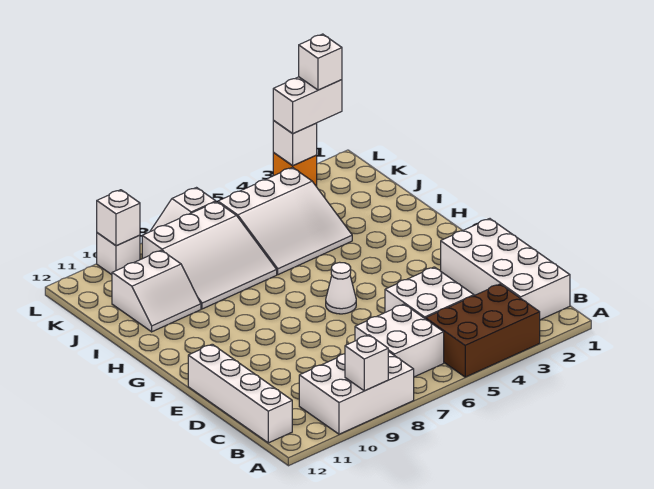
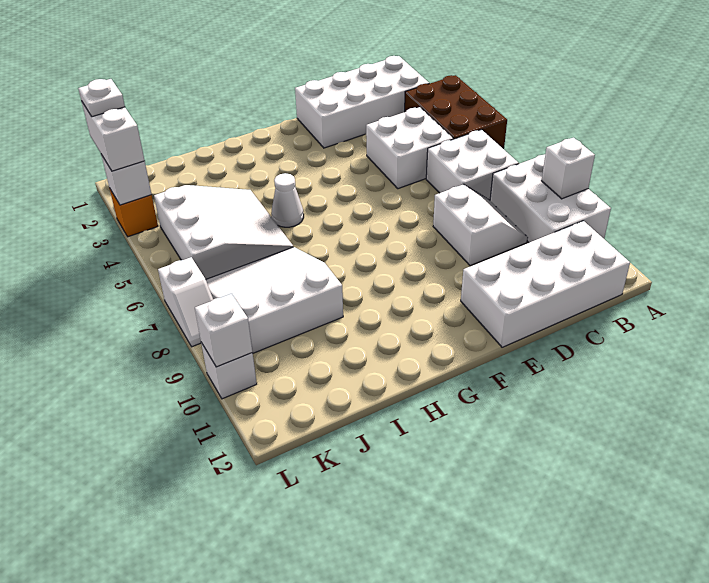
white brick B12:E12 level 1 -> white brick B11:E12 level 1
white cone F6 level 1 -> white cone H5 level 1
white slope I7:K9 level 1 top K -> white slope I7:K9 level 1 top 9
white slope I10:J11 level 1 top J -> white slope C8:D9 level 1 top D
white brick L2 level 4 -> white plate L2 level 4

